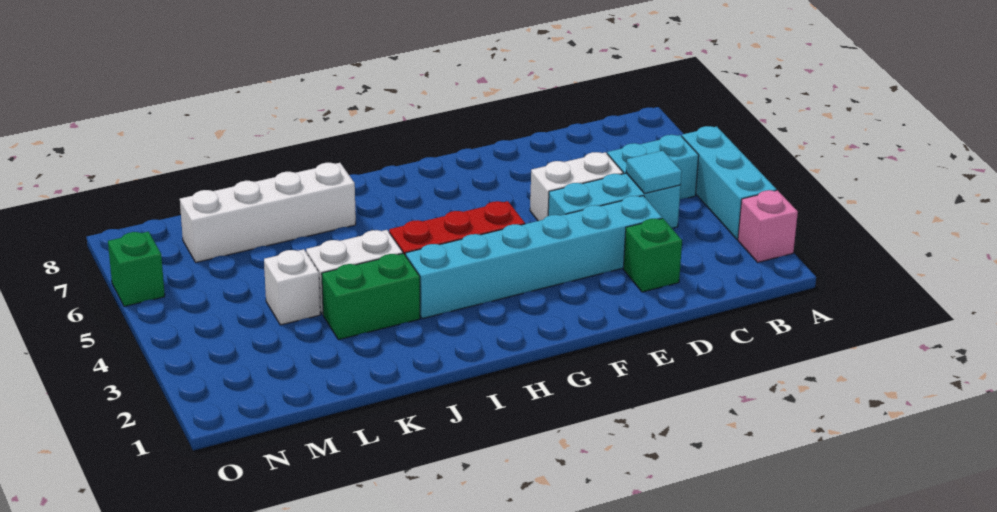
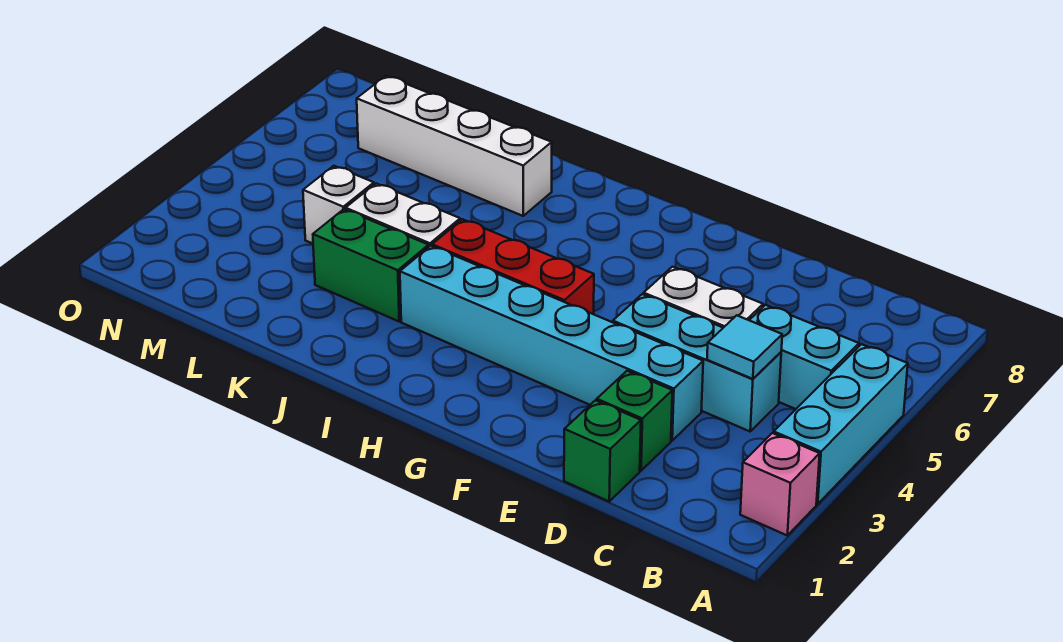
green brick O6 level 1 -> green brick D1 level 1

